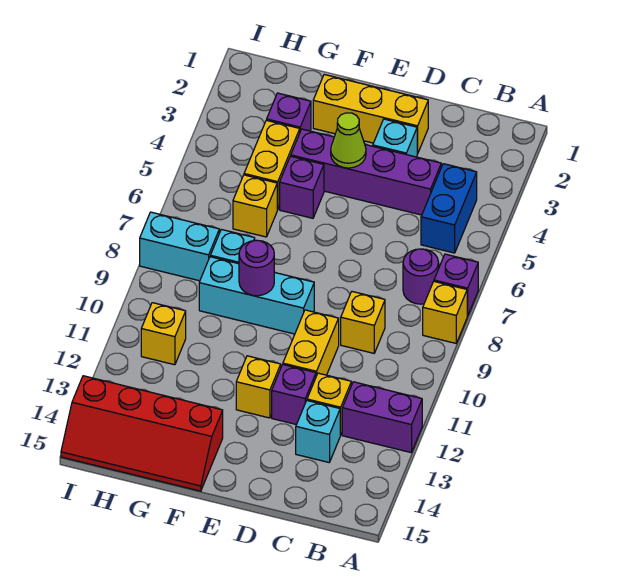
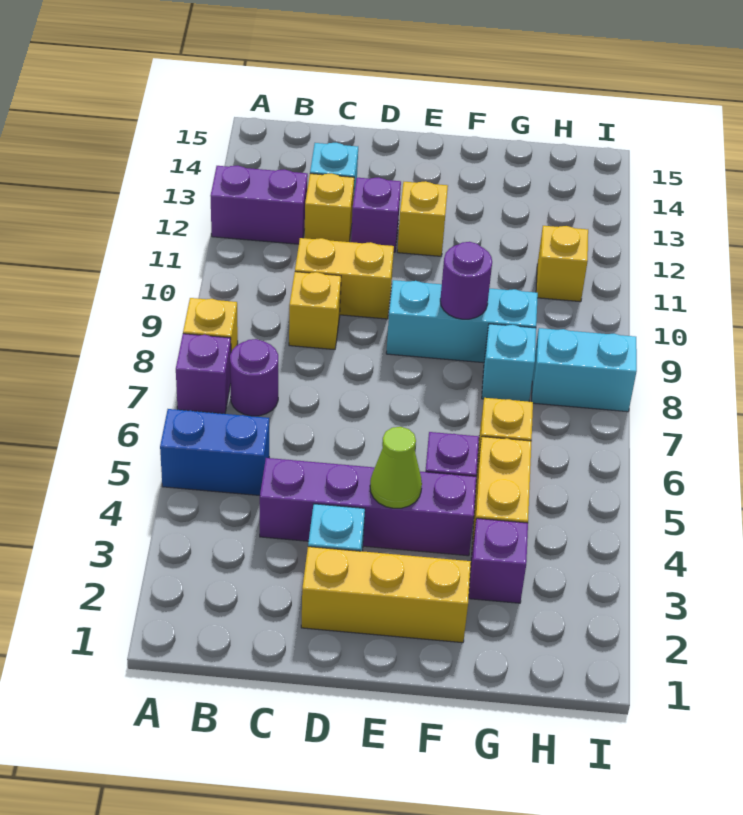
blue brick B4:B5 level 1 -> blue brick A5:B5 level 1
yellow brick D10:D11 level 1 -> yellow brick C10:D10 level 1
red slope F14:I15 level 1 top 14 -> none

